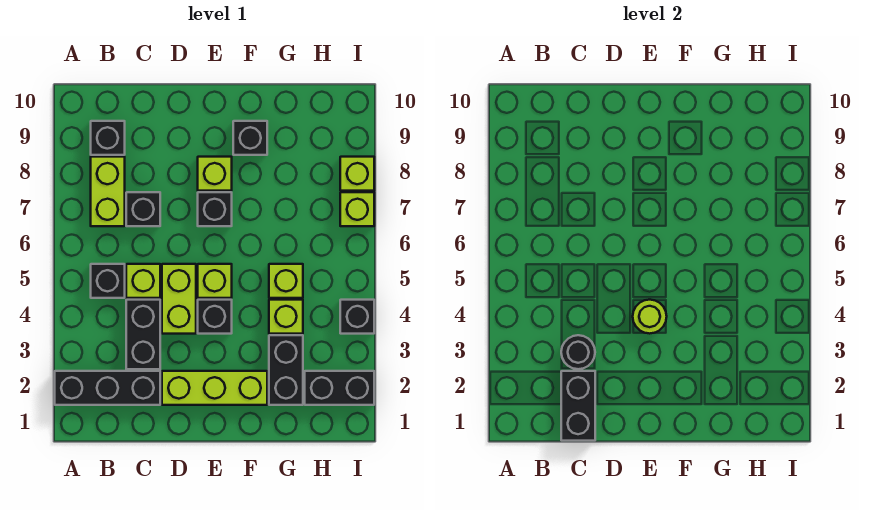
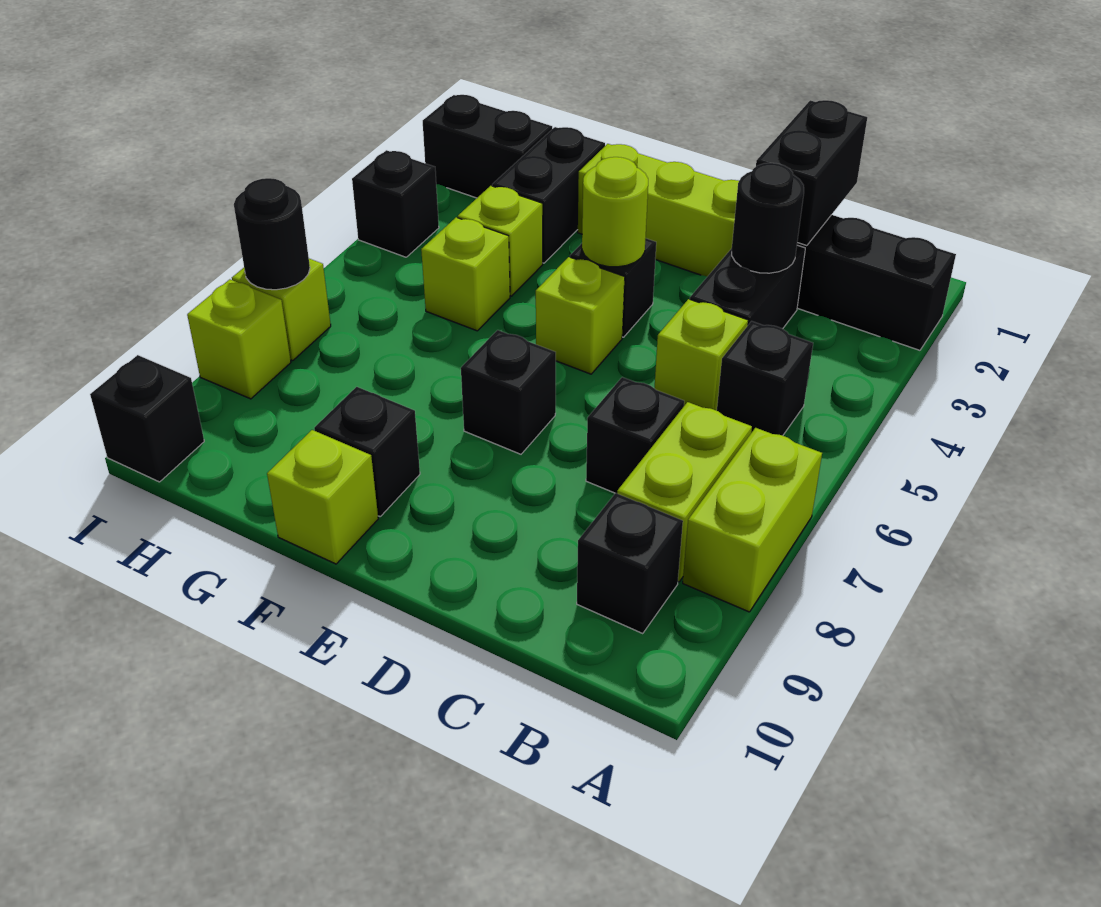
lime brick D4:D5 level 1 -> lime brick A7:A8 level 1
lime brick E8 level 1 -> lime brick F10 level 1
none -> black round brick I7 level 2
none -> black brick I10 level 1

